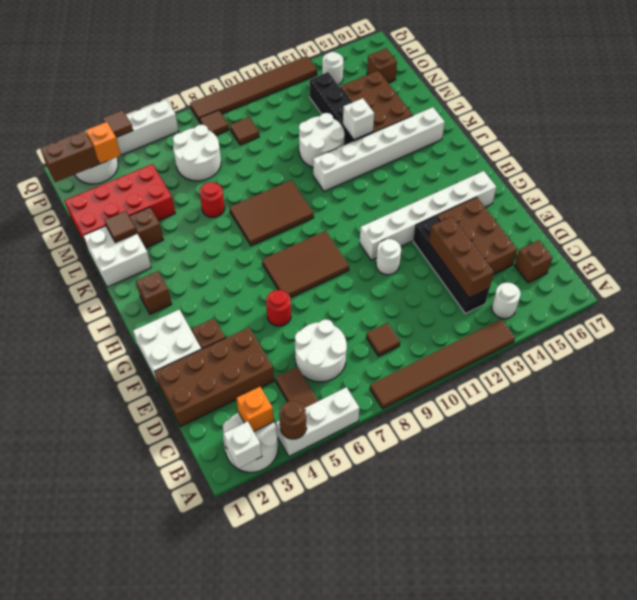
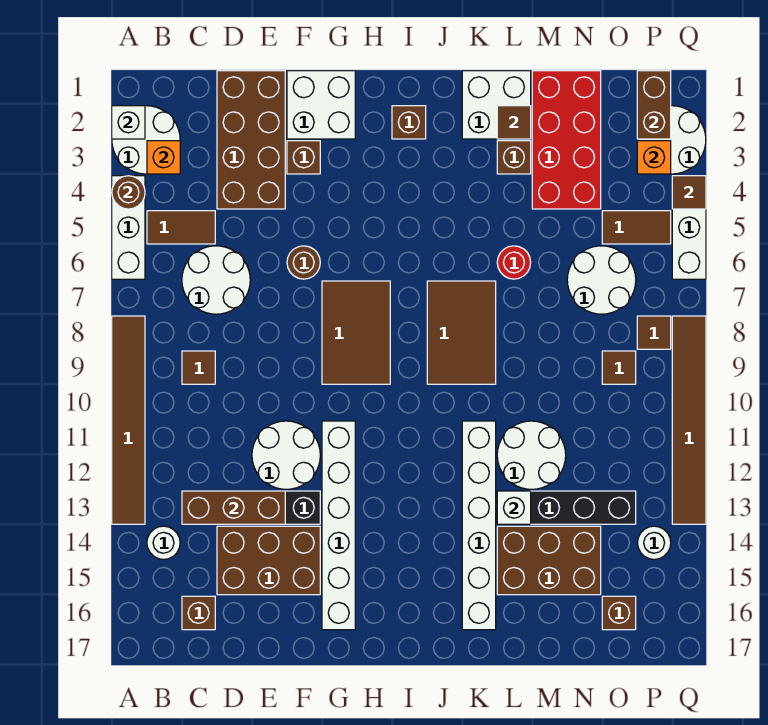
red round brick F6 level 1 -> brown round brick F6 level 1
white round brick F11 level 1 -> white round brick E11:F12 level 1
none -> brown tile O5:P5 level 1

